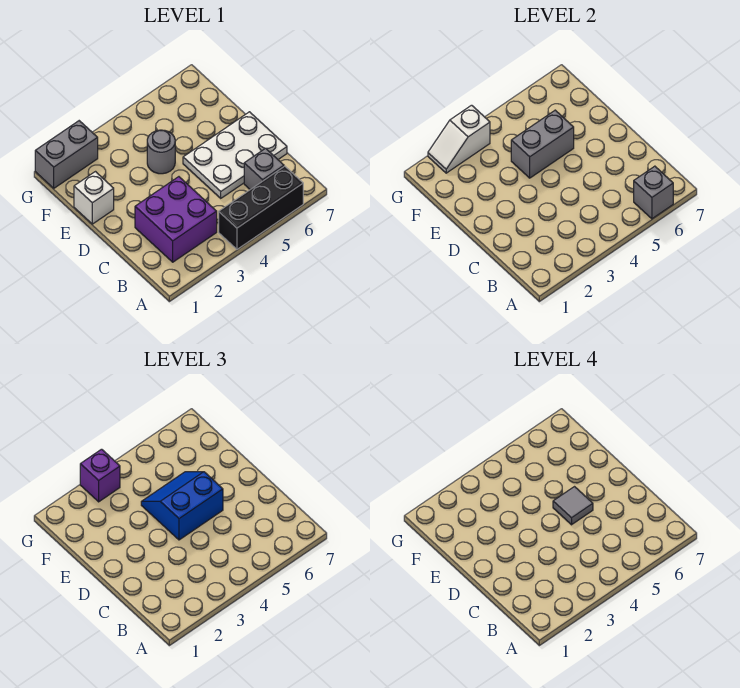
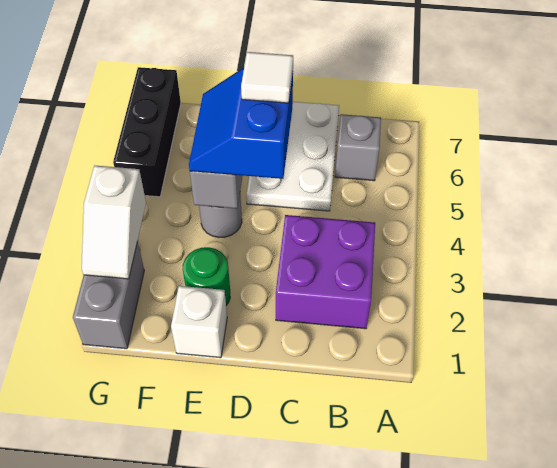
black brick A4:A6 level 1 -> black brick G5:G7 level 1
grey brick A6 level 2 -> none
grey tile D5 level 4 -> white tile D5 level 4
none -> green round brick E2 level 1
purple brick G3 level 3 -> none

